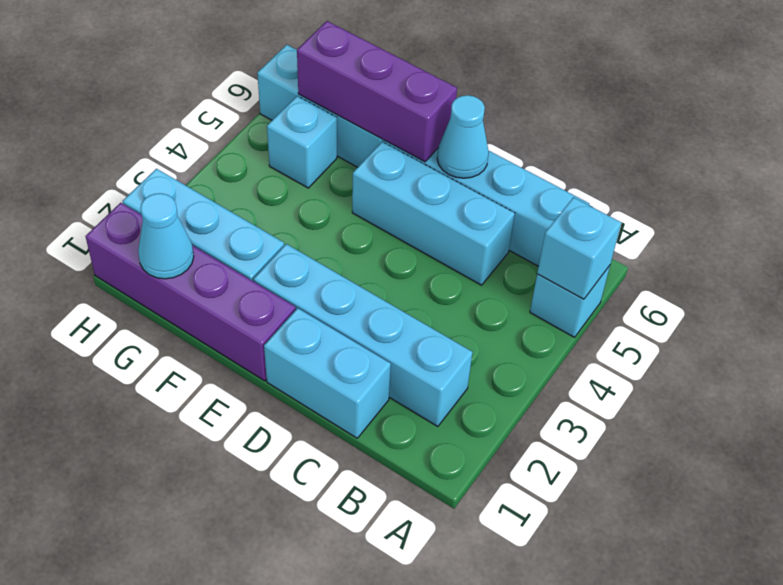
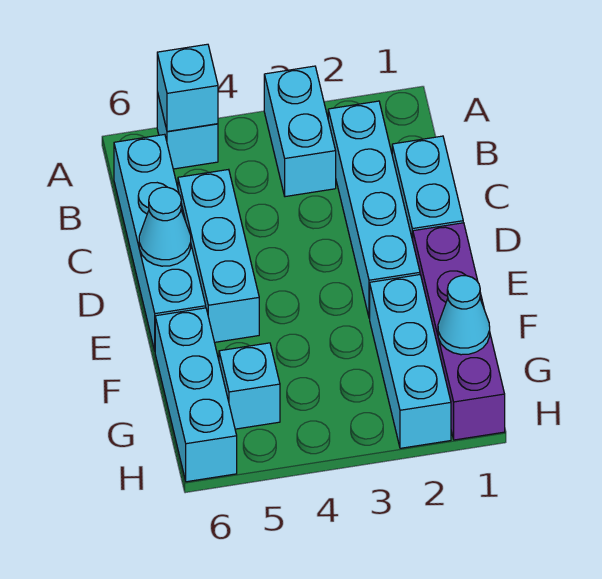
none -> cyan brick A3:B3 level 1
purple brick E6:G6 level 2 -> none

